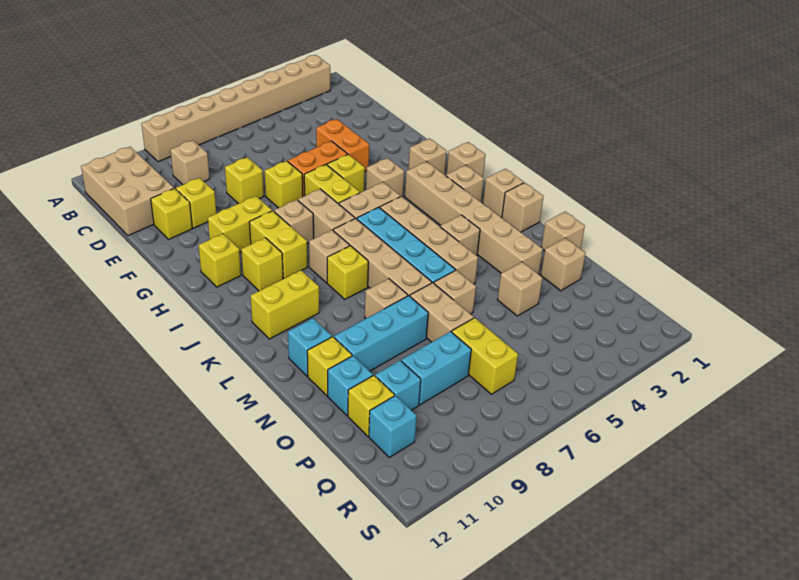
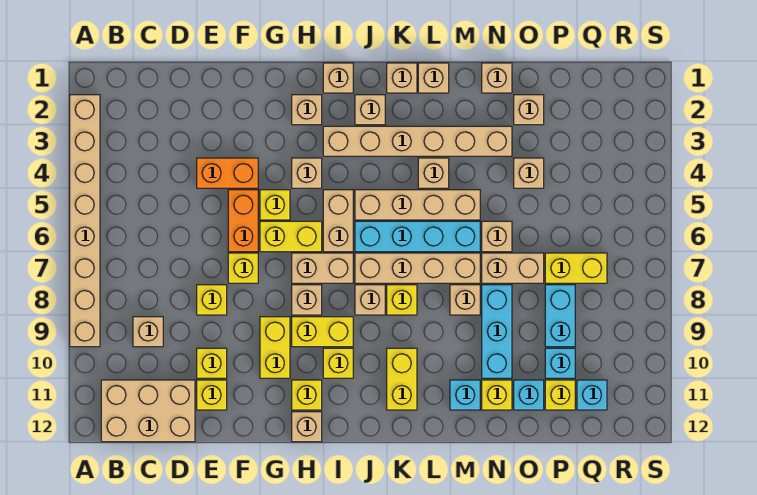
none -> tan brick H12 level 1

